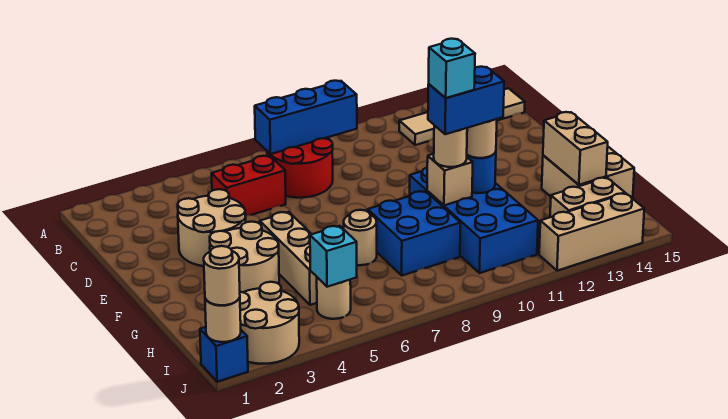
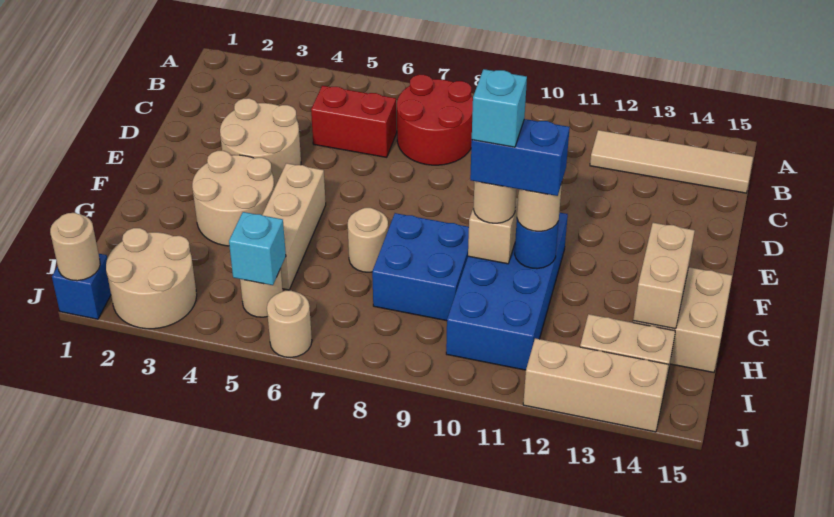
blue brick B7:B9 level 2 -> none
tan round brick J1 level 3 -> tan round brick J6 level 1

